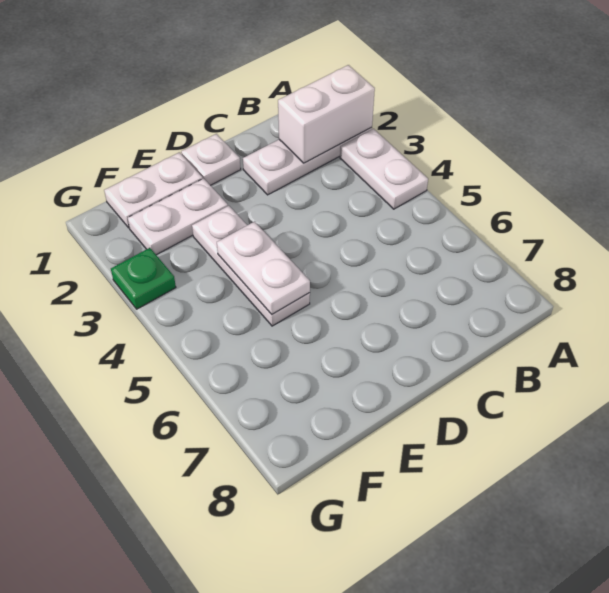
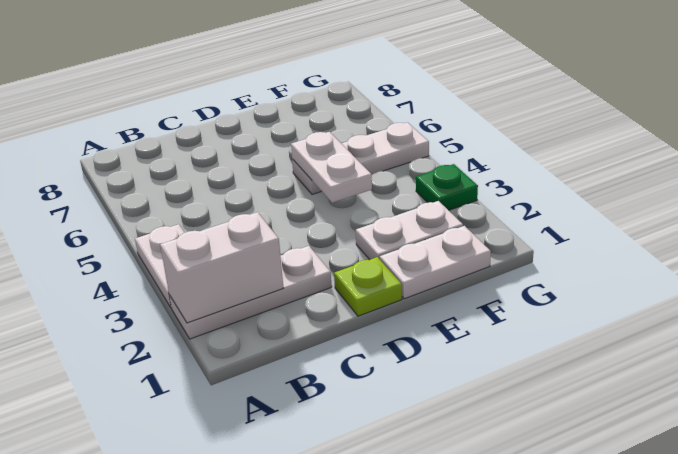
white plate D1 level 1 -> lime plate D1 level 1
white plate E3:E5 level 1 -> white plate E5:G5 level 1

